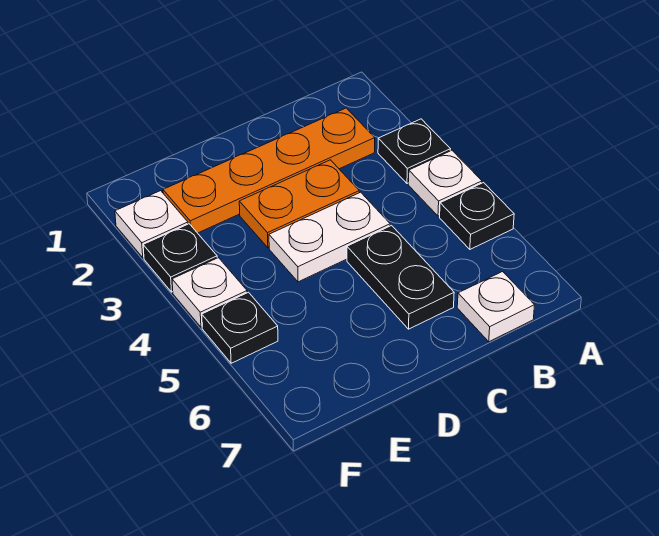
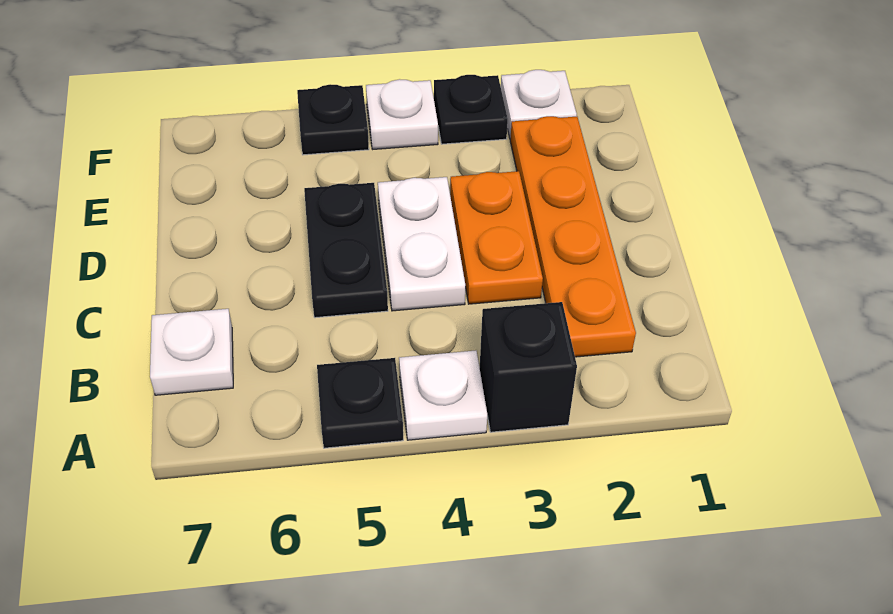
black plate A3 level 1 -> black brick A3 level 1
black plate C5:C6 level 1 -> black plate C5:D5 level 1

